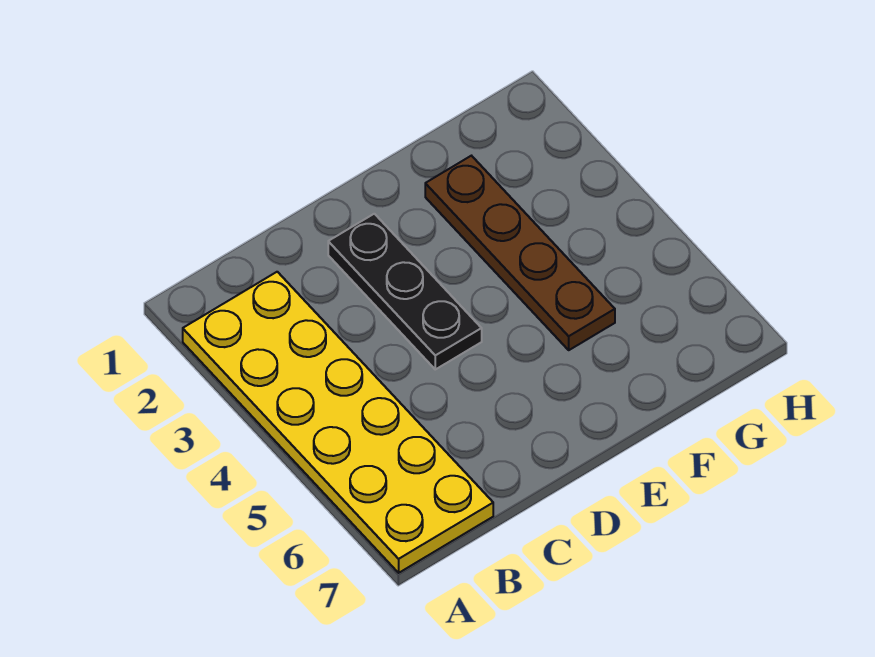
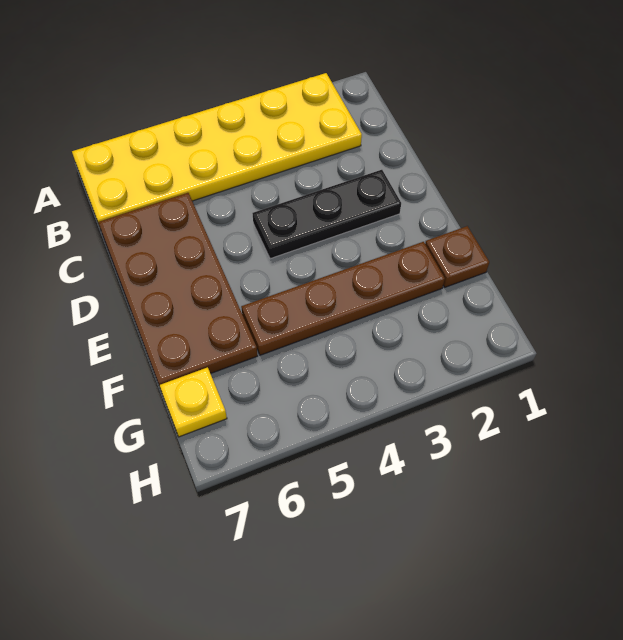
none -> brown plate C6:F7 level 1
none -> brown plate F1 level 1
none -> yellow plate G7 level 1

